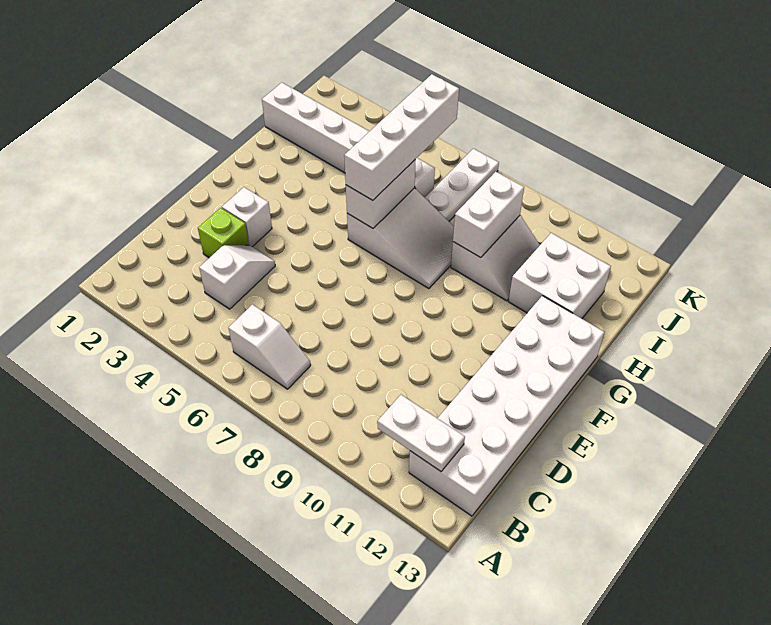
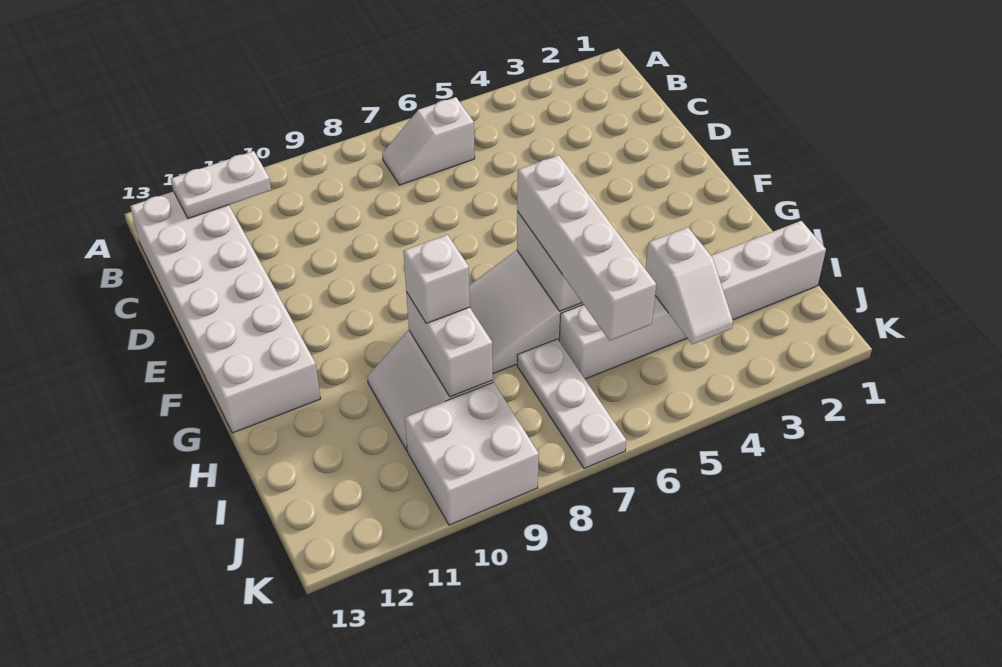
white slope C4:D4 level 1 top C -> white slope I4:J4 level 2 top I
lime brick D3 level 1 -> none
white brick E3 level 1 -> white brick H9 level 3
white brick H11:I12 level 1 -> white brick J9:K10 level 1

